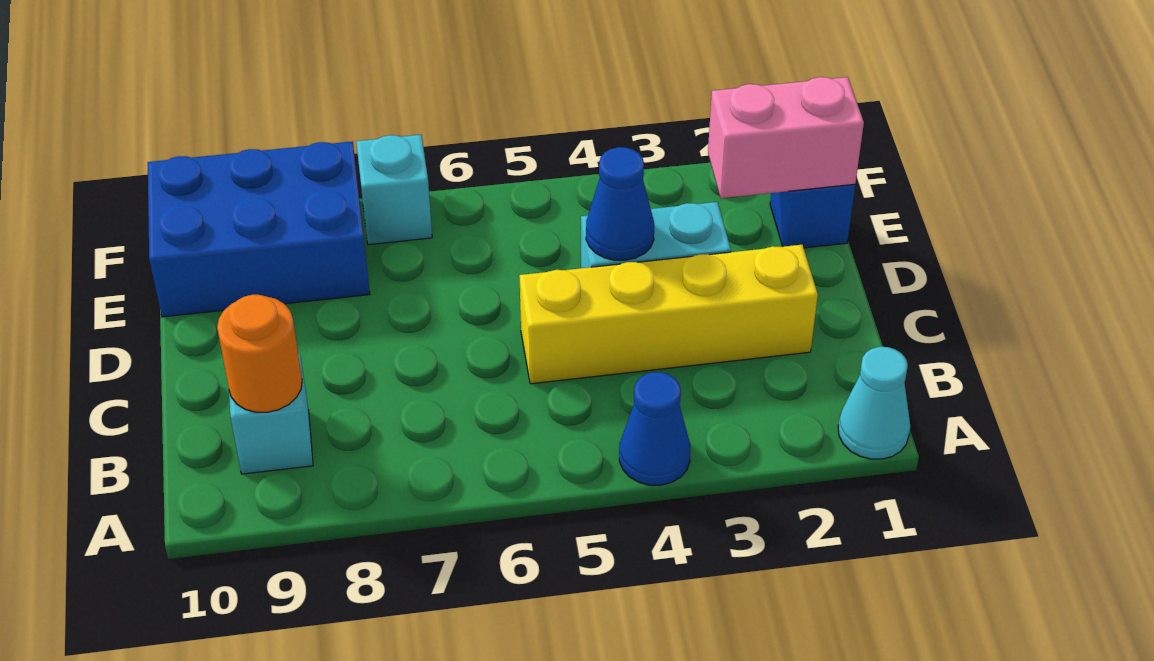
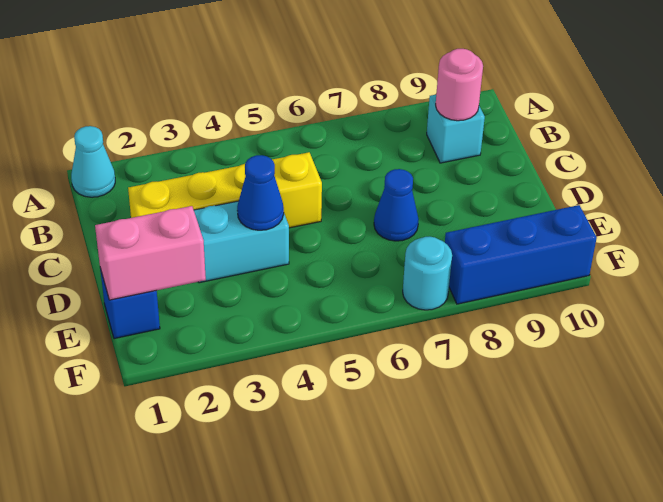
blue cone A4 level 1 -> blue cone D7 level 1
orange round brick B9 level 2 -> pink round brick B9 level 2
blue brick E8:F10 level 1 -> blue brick F8:F10 level 1
cyan brick F7 level 1 -> cyan round brick F7 level 1

